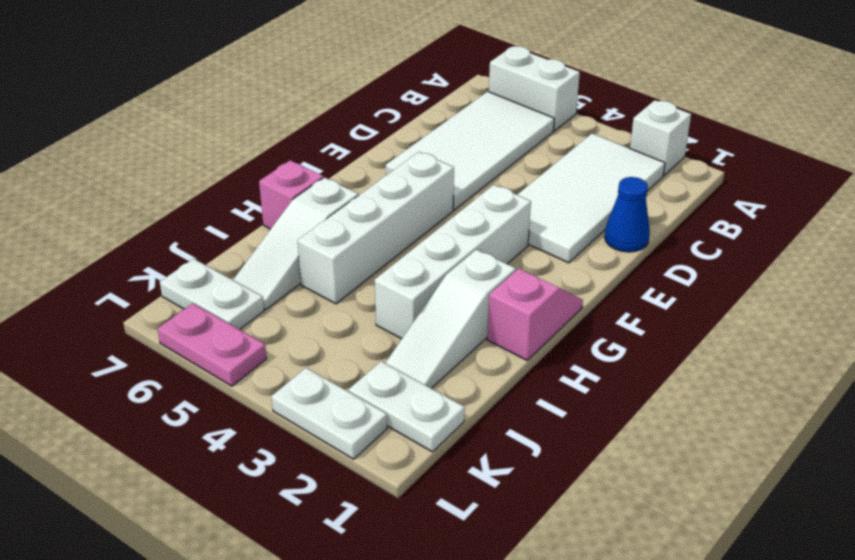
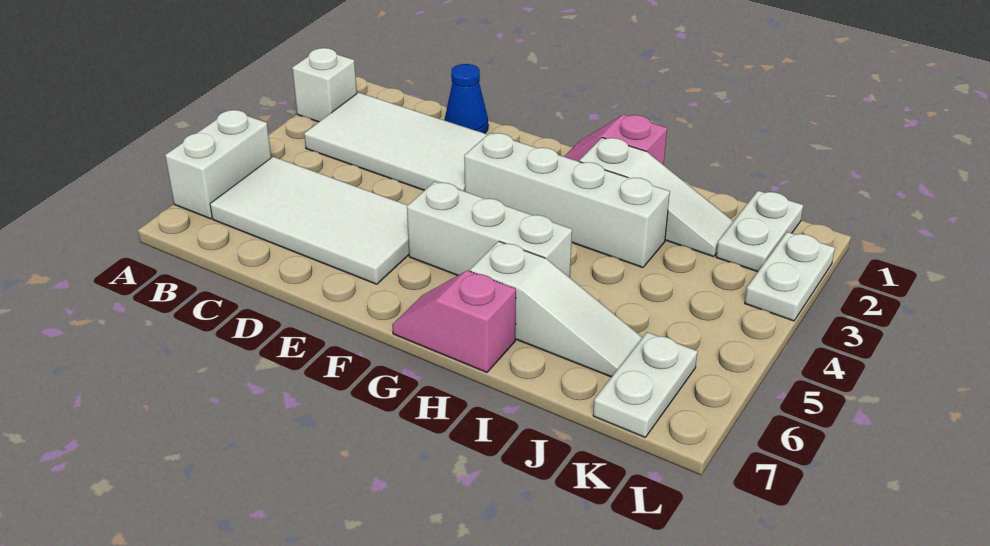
white brick F5:I5 level 1 -> white brick F5:H5 level 1
pink plate L5:L6 level 1 -> none

